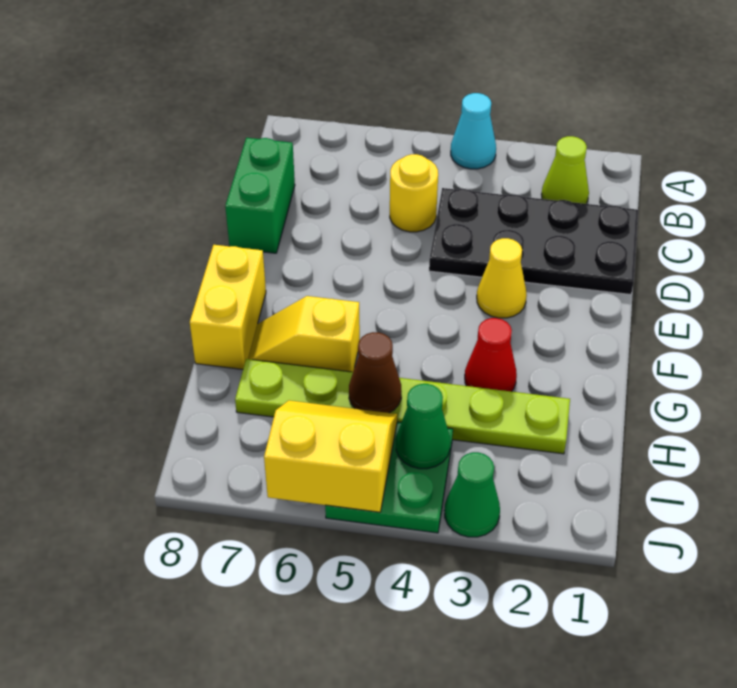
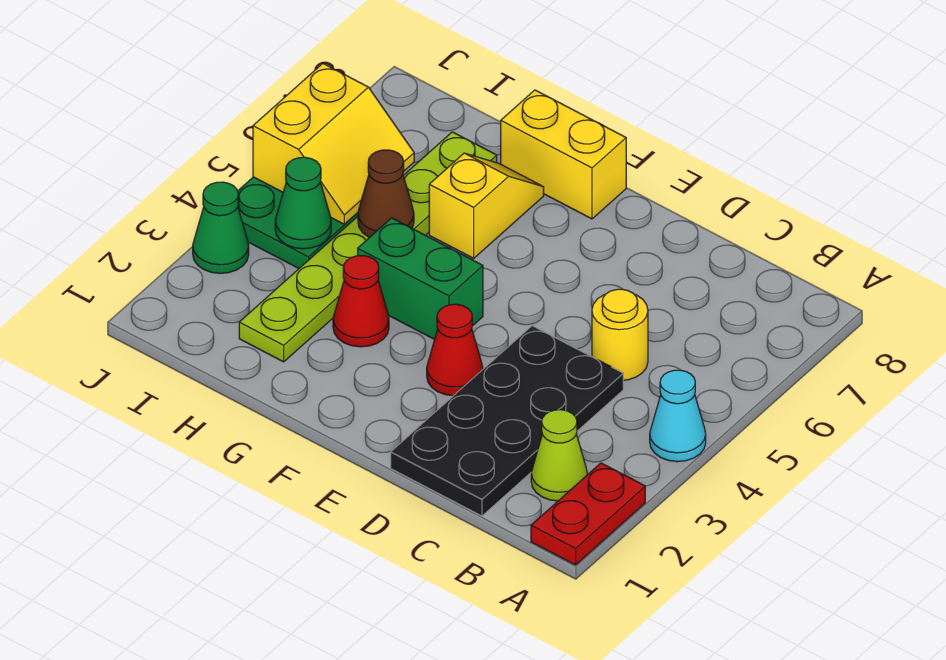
none -> red plate A1:A2 level 1
green brick C8:D8 level 1 -> green brick F4:G4 level 1
yellow cone E3 level 1 -> red cone E3 level 1

